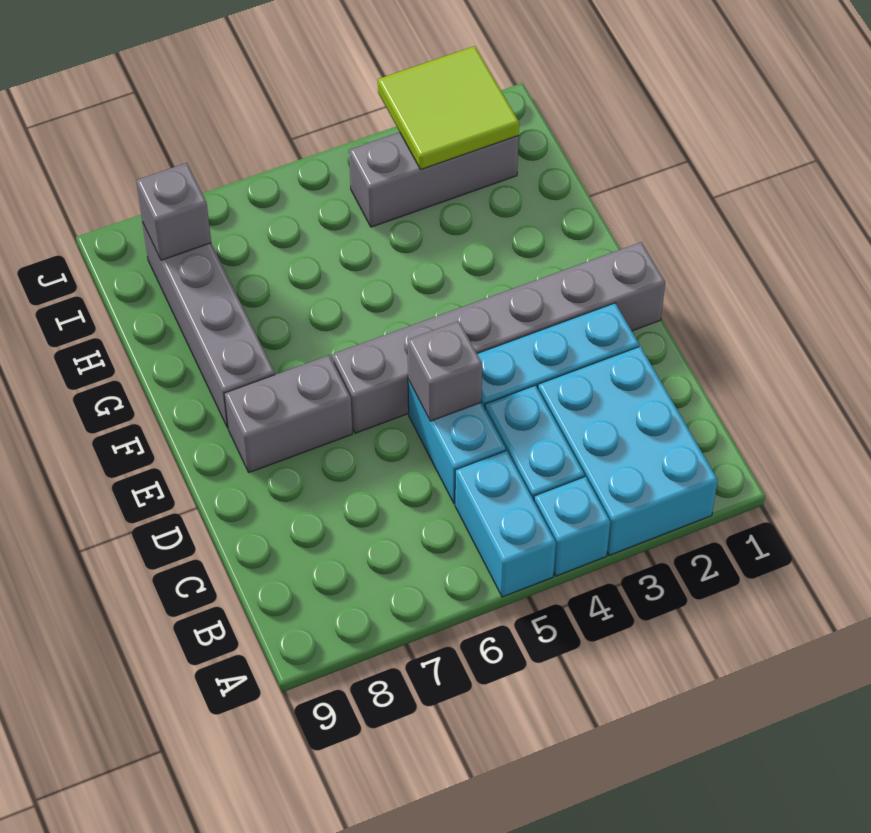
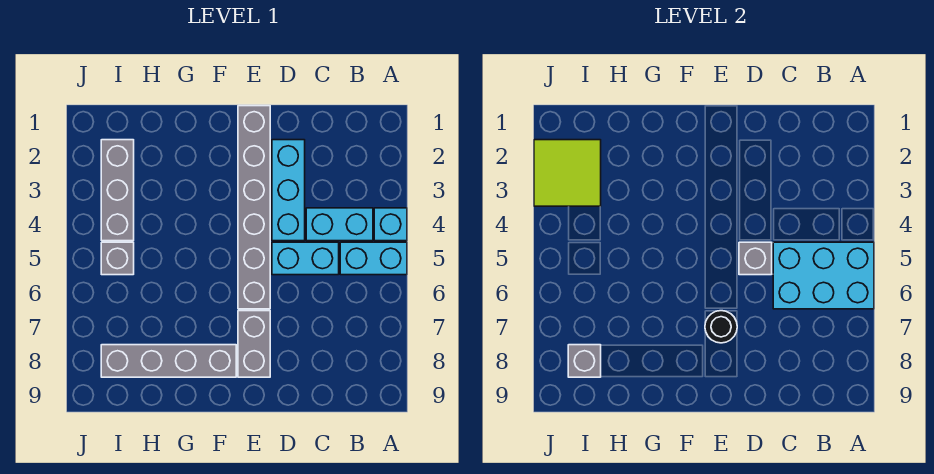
cyan brick A2:C3 level 1 -> cyan brick A5:C6 level 2
none -> black round brick E7 level 2
none -> grey brick I5 level 1

